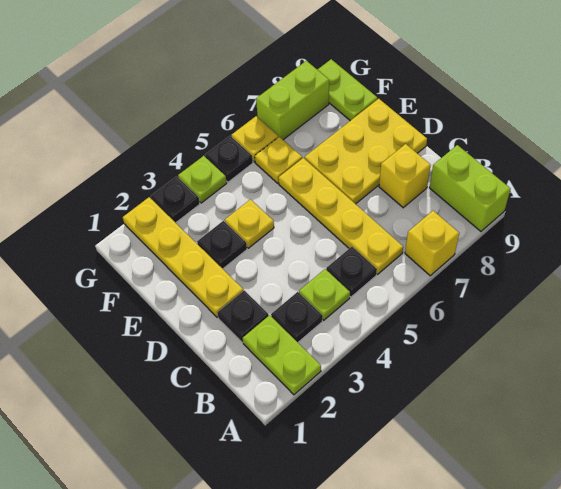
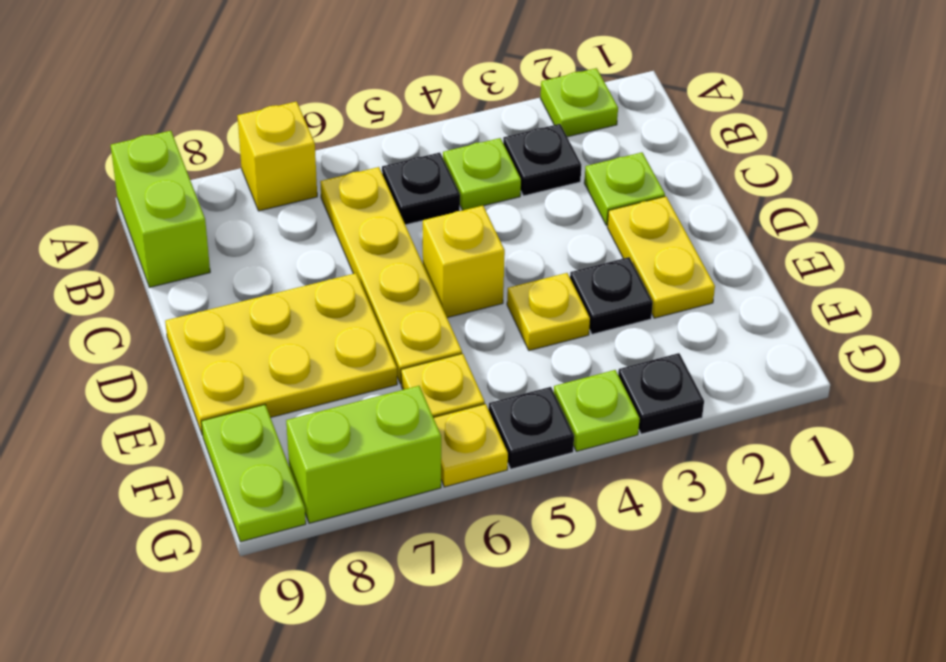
lime plate A2:B2 level 1 -> lime plate A2 level 1
black plate C2 level 1 -> lime plate C2 level 1
yellow brick C8 level 1 -> yellow brick D5 level 1
yellow plate D2:G2 level 1 -> yellow plate D2:E2 level 1

